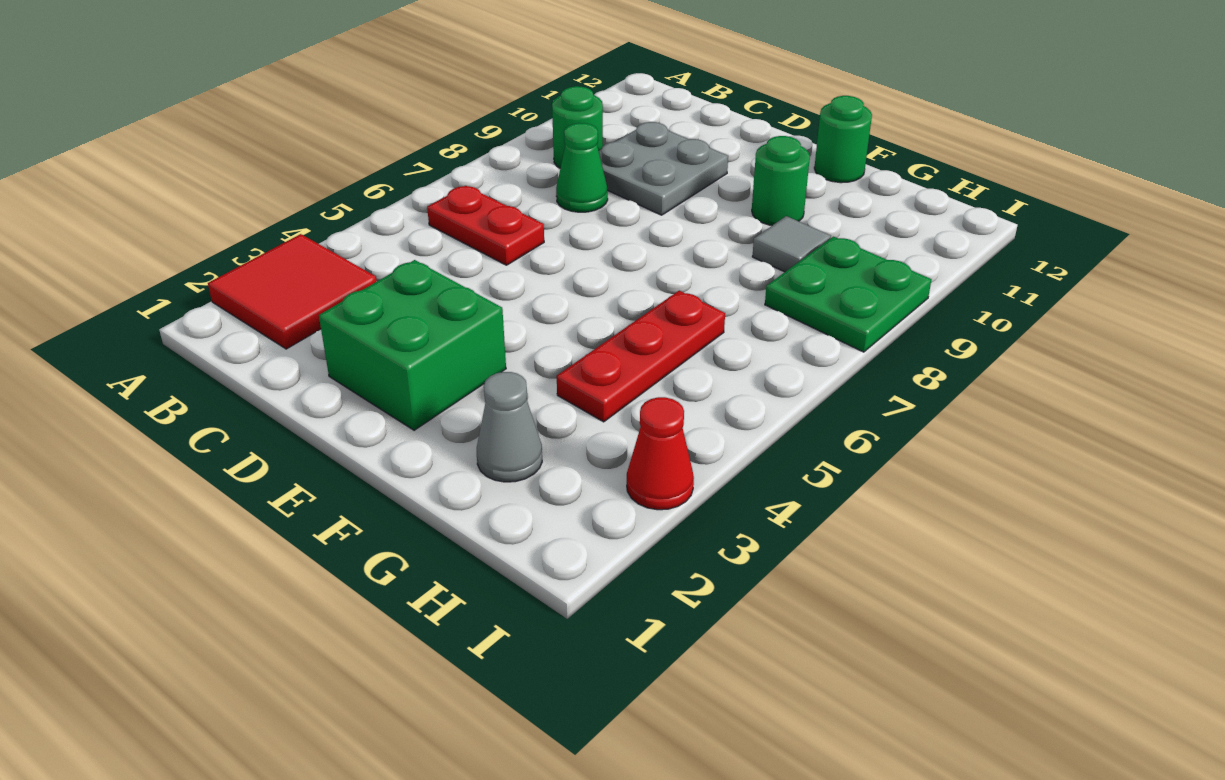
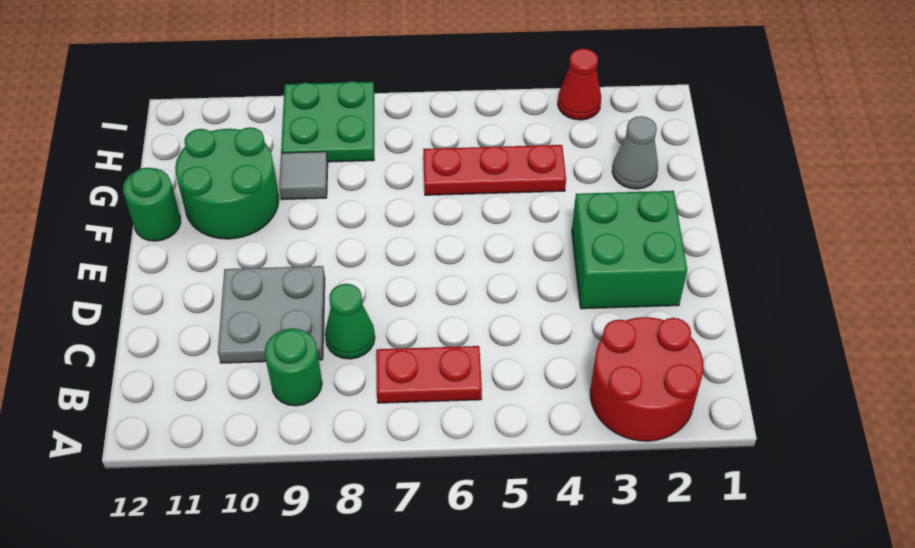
red tile A2:B3 level 1 -> red round brick A2:B3 level 1
red plate B6:C6 level 1 -> red plate B6:B7 level 1
green round brick F10 level 1 -> green round brick F10:G11 level 1

